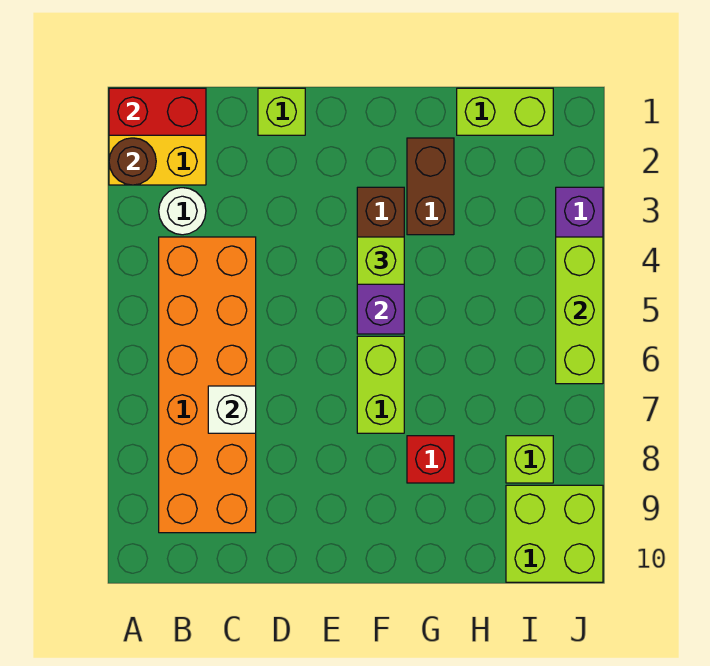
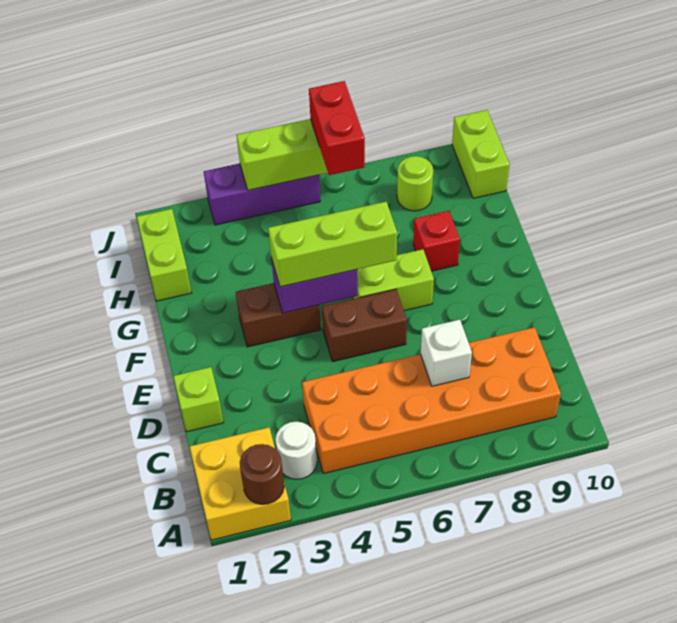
red brick A1:B1 level 2 -> red brick I6:J6 level 3
lime brick F4 level 3 -> lime brick F4:F6 level 3
brown brick G2:G3 level 1 -> brown brick E5:E6 level 1
lime brick I8 level 1 -> lime round brick I8 level 1
lime brick I9:J10 level 1 -> lime brick I10:J10 level 1

